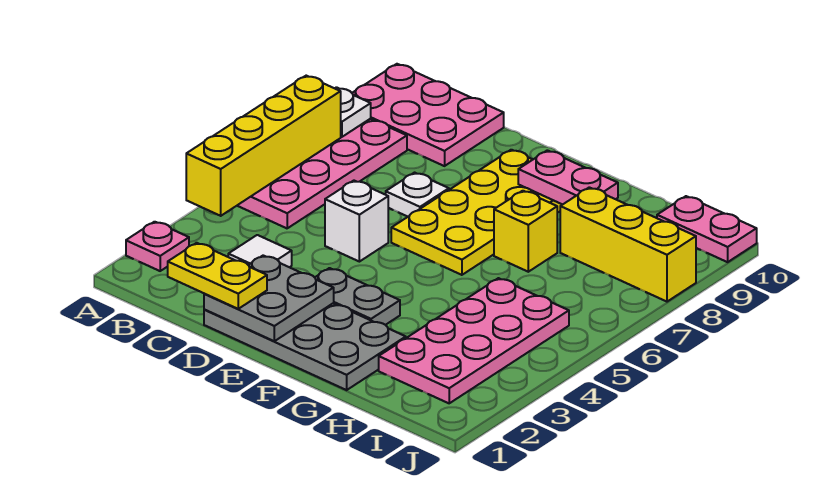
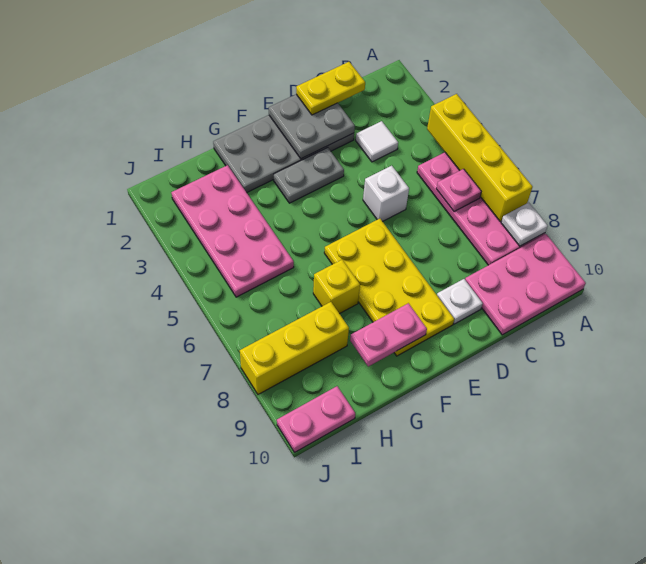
pink plate A2 level 1 -> pink plate B6 level 2
white plate D7 level 1 -> white plate D9 level 1

